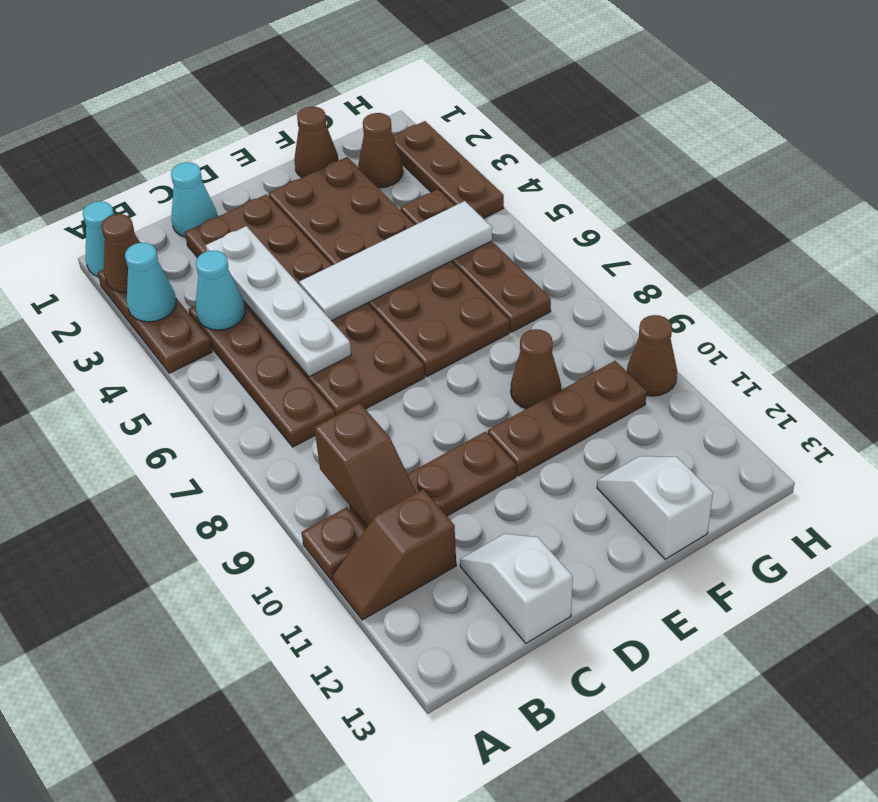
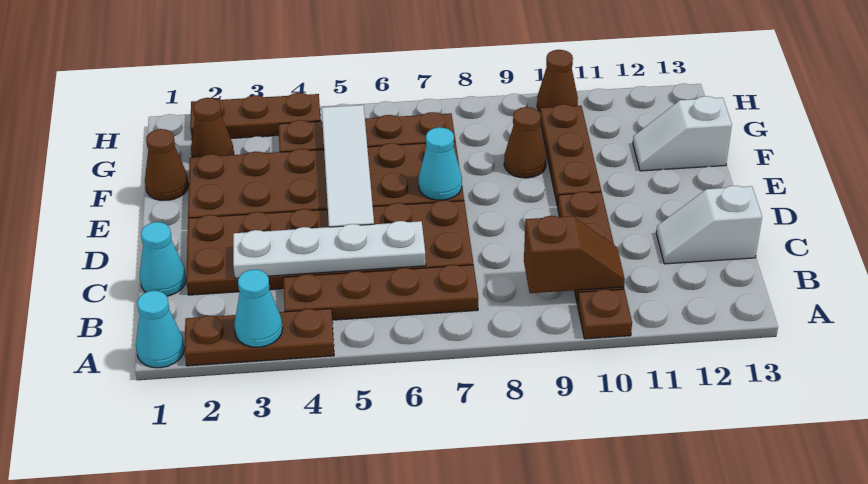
brown cone A2 level 2 -> none
brown slope A11:B11 level 1 top B -> none
cyan cone B4 level 2 -> cyan cone E7 level 2

